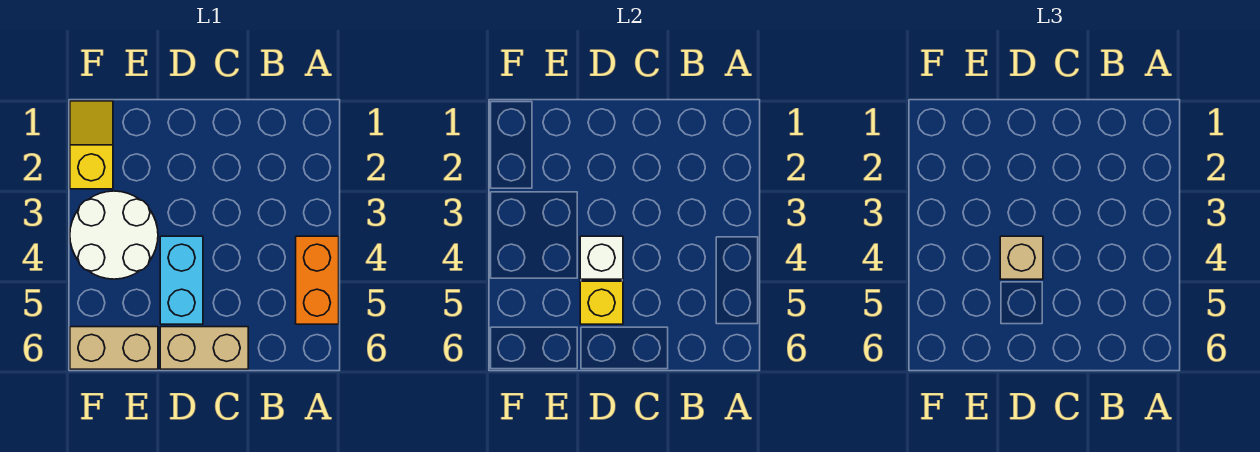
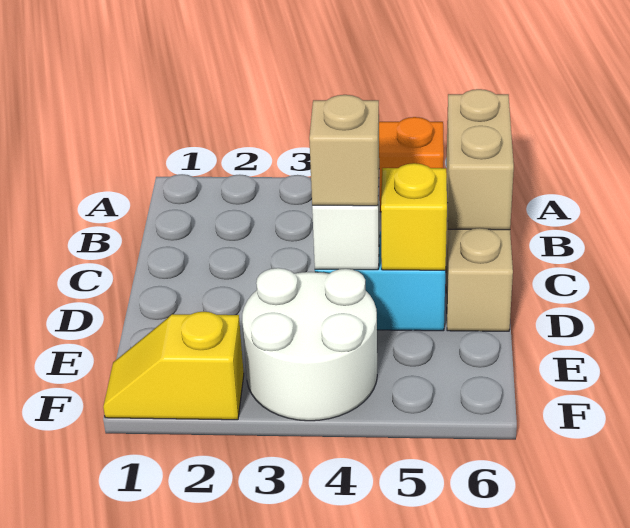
tan brick E6:F6 level 1 -> tan brick B6:C6 level 2

